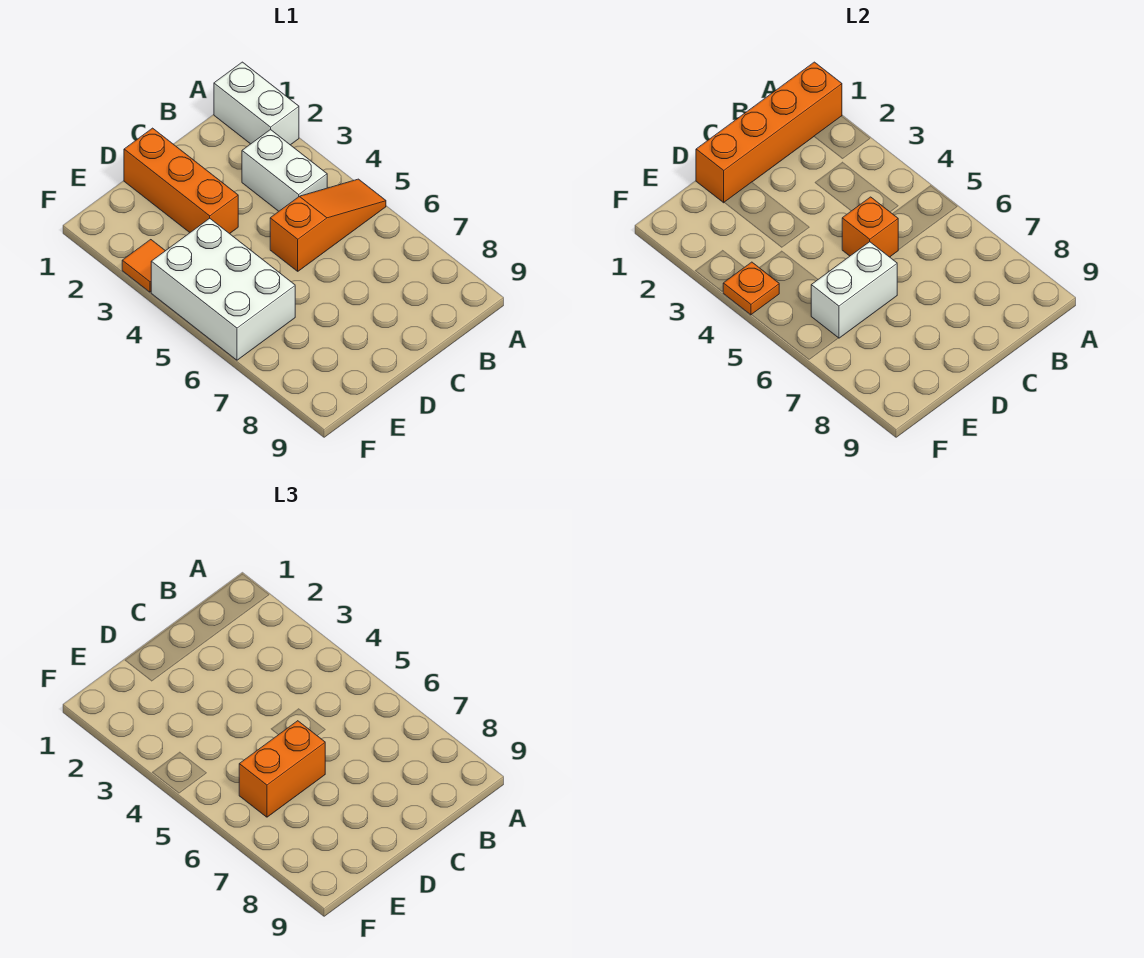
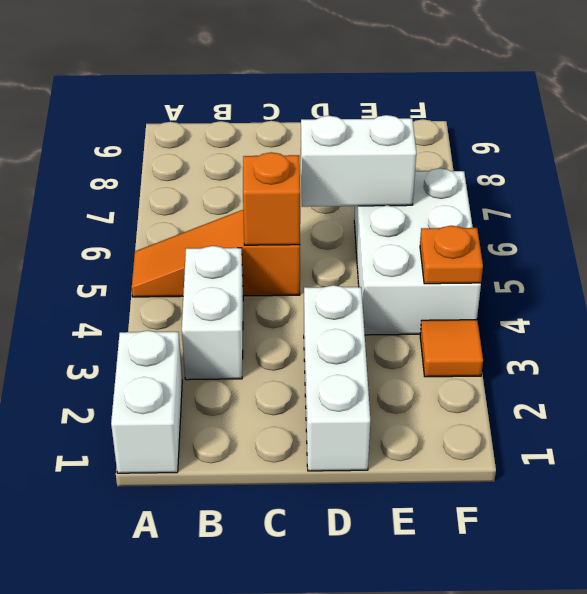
orange brick A1:D1 level 2 -> none
orange brick D1:D3 level 1 -> white brick D1:D3 level 1
orange brick D6:E6 level 3 -> none

